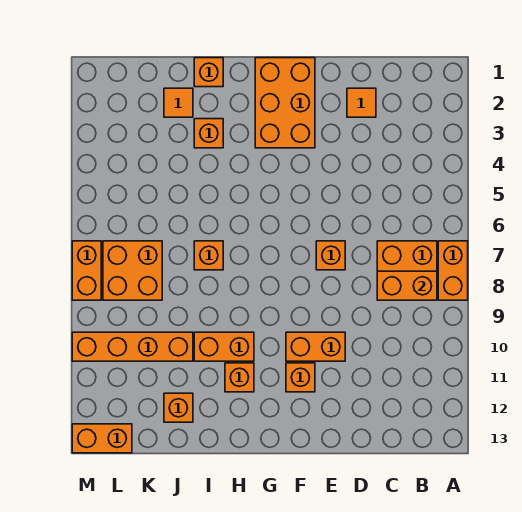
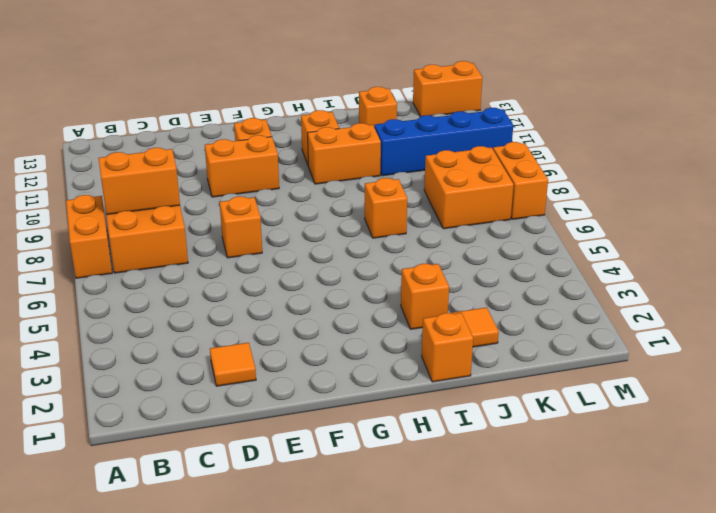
orange brick F1:G3 level 1 -> none
orange brick J10:M10 level 1 -> blue brick J10:M10 level 1

